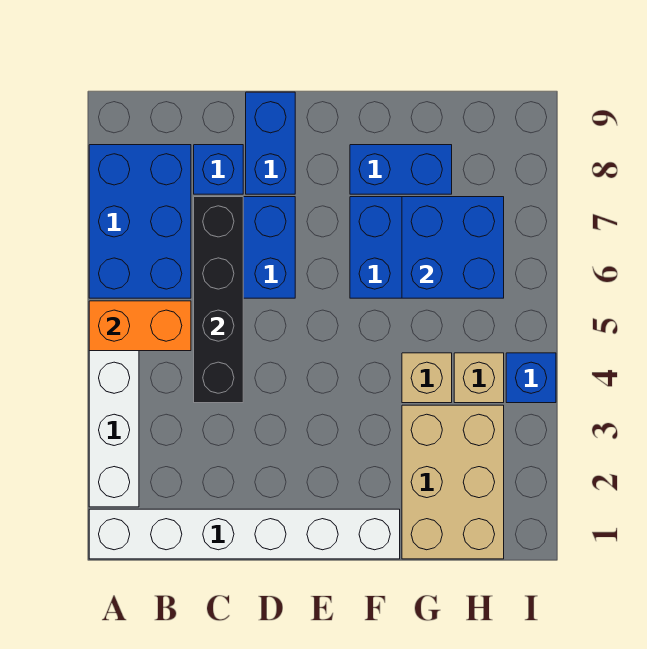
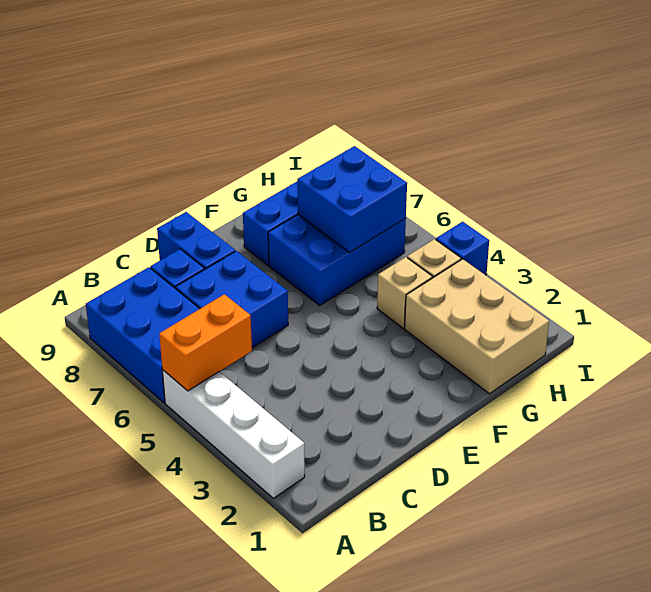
white brick A1:F1 level 1 -> none
black brick C4:C7 level 2 -> none

